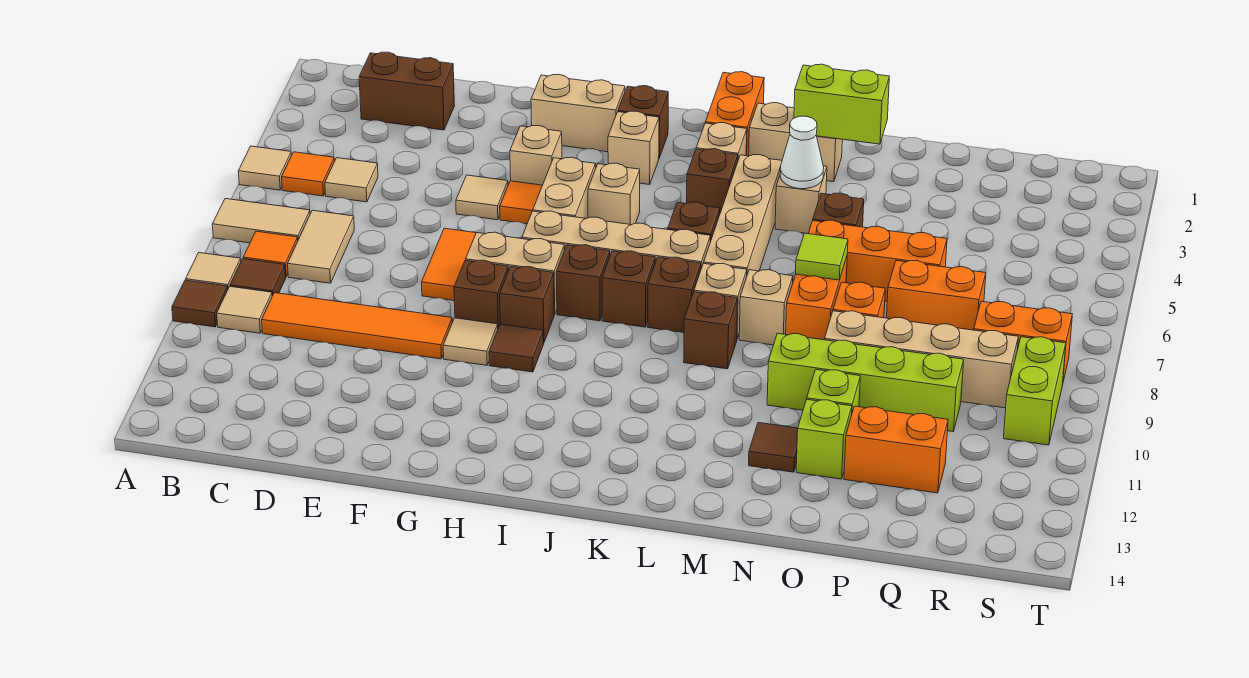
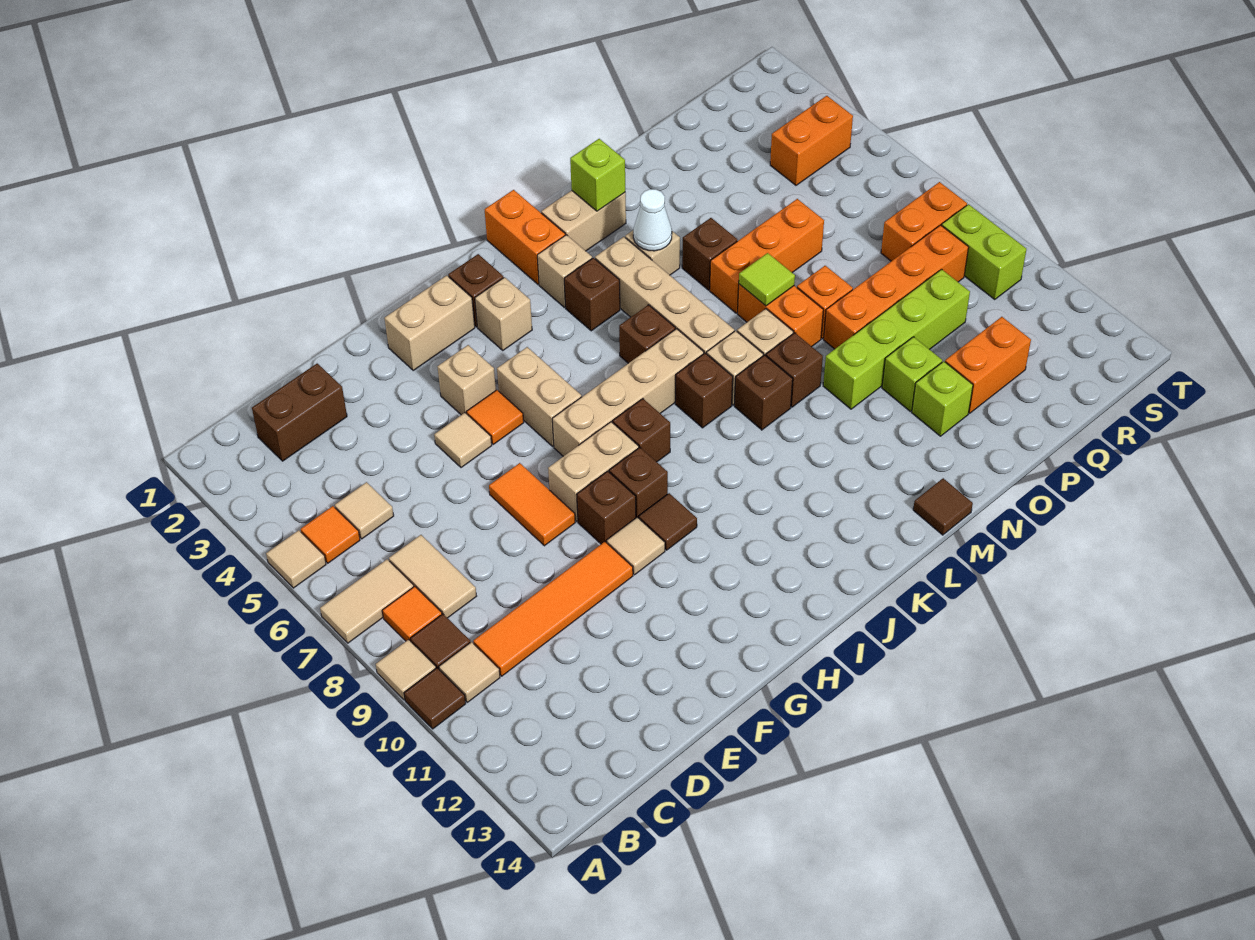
tan brick I5 level 1 -> none
brown brick J8 level 1 -> brown brick M9 level 1
lime brick M2:N2 level 2 -> lime brick M2 level 2
brown tile N12 level 1 -> brown tile M14 level 1
tan brick O9:R9 level 1 -> orange brick O9:R9 level 1
orange brick P7:Q7 level 1 -> orange brick R4:S4 level 1

